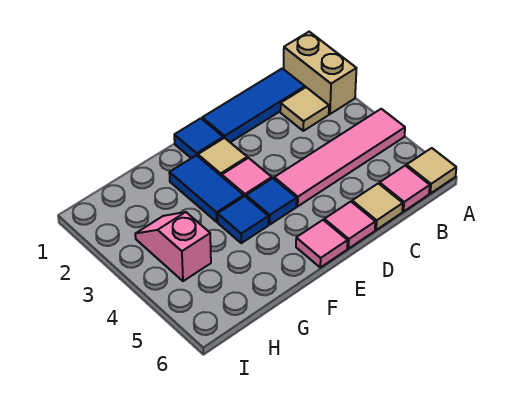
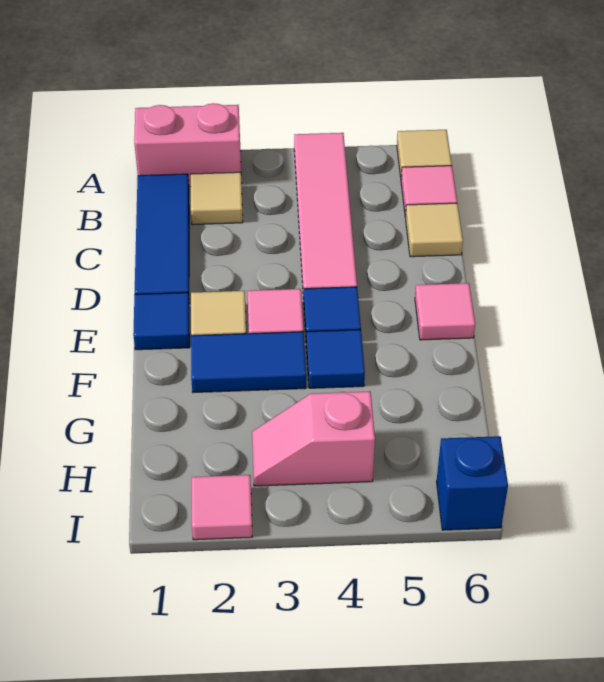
tan brick A1:A2 level 1 -> pink brick A1:A2 level 1
pink tile D6 level 1 -> pink tile I2 level 1
none -> blue brick I6 level 1

